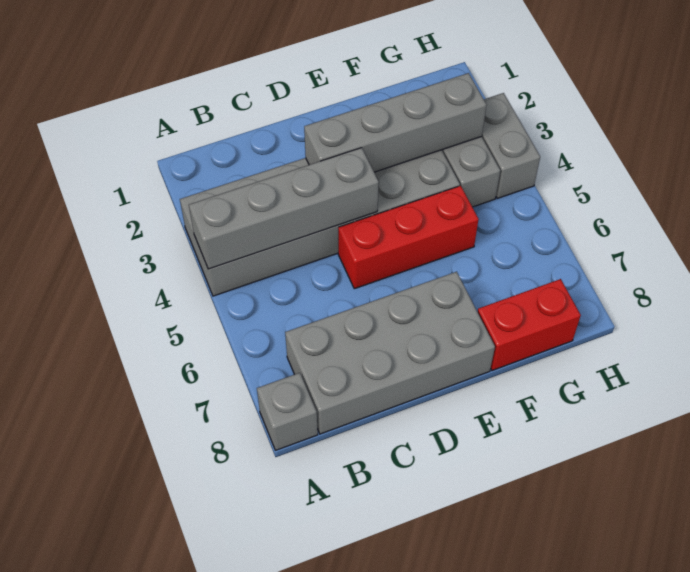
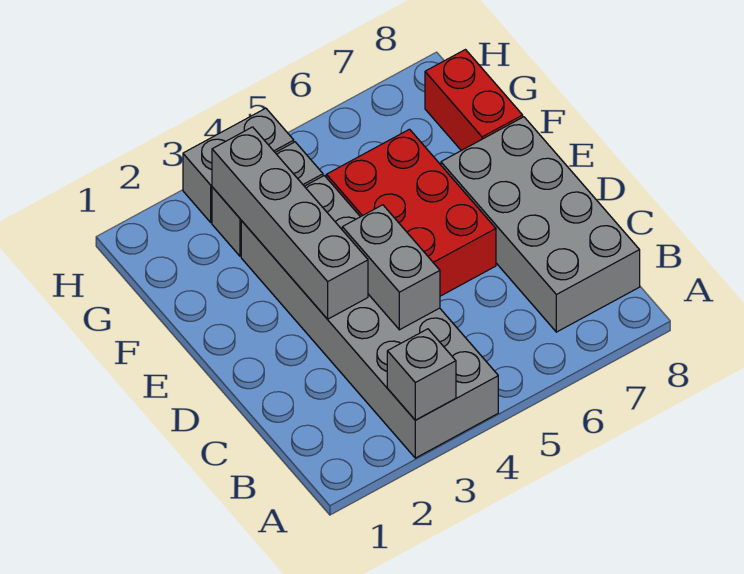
grey brick A4:D4 level 2 -> grey brick C4:D4 level 2
grey brick A8 level 1 -> grey brick A3 level 2
red brick D5:F5 level 1 -> red brick D5:F6 level 1

